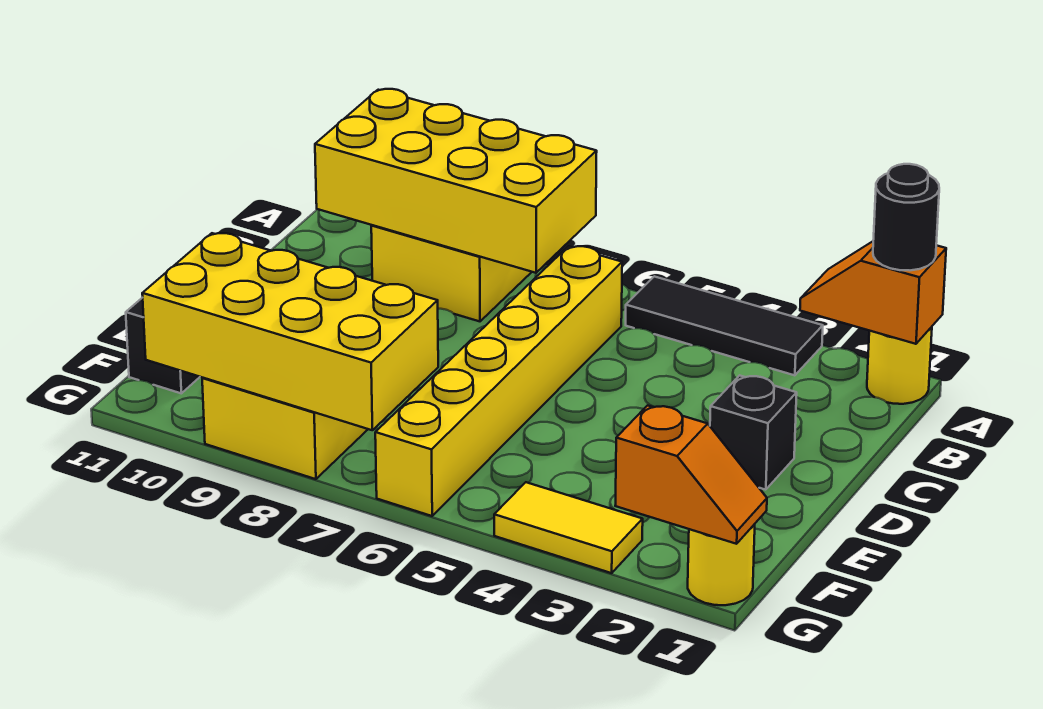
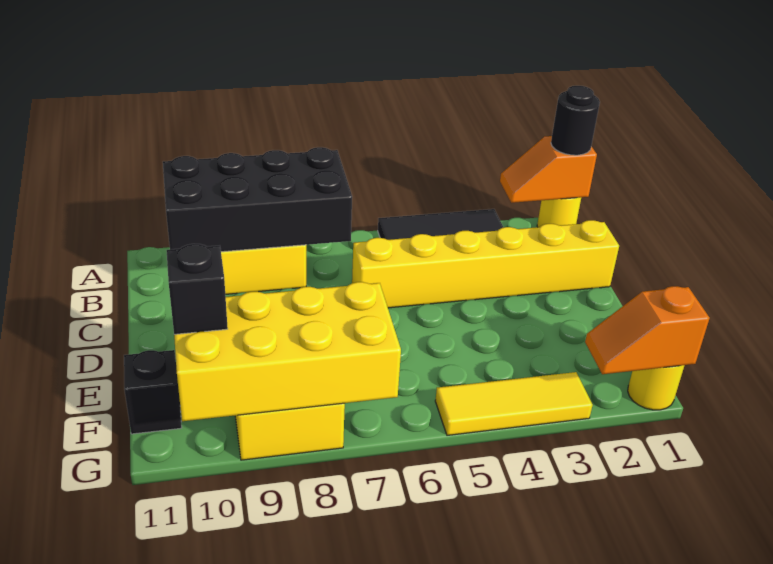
yellow brick A7:B10 level 2 -> black brick A7:B10 level 2
yellow brick B6:G6 level 1 -> yellow brick C1:C6 level 1
black brick D2 level 1 -> black brick F10 level 3
orange slope G1:G2 level 2 top 2 -> orange slope G1:G2 level 2 top 1
yellow tile G3:G4 level 1 -> yellow tile G3:G5 level 1

